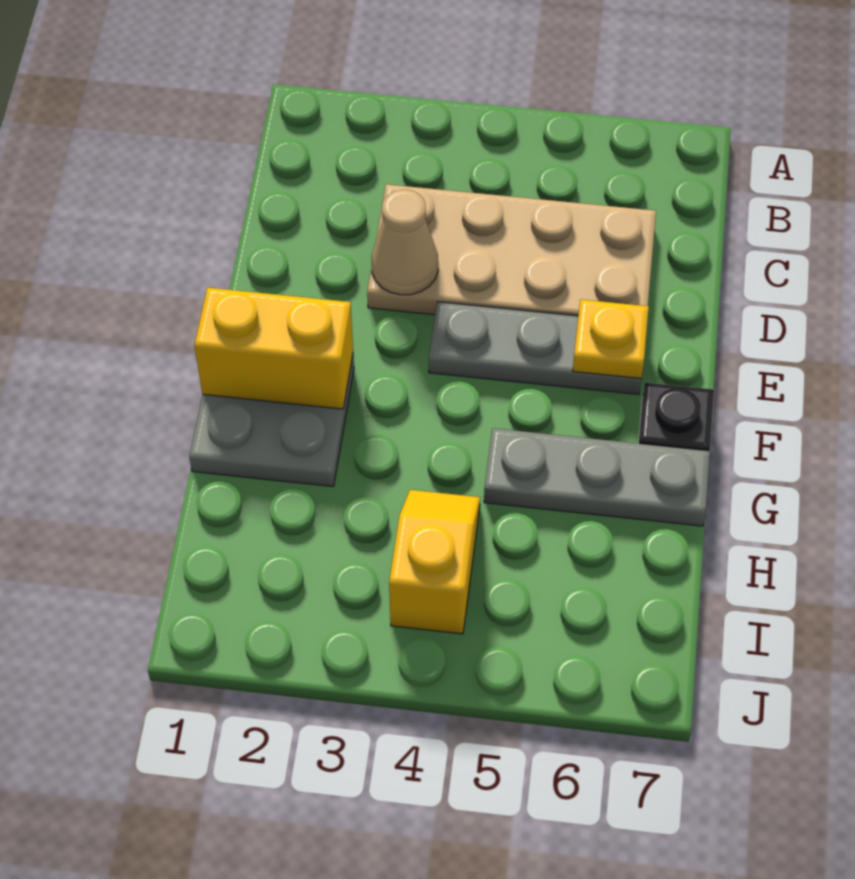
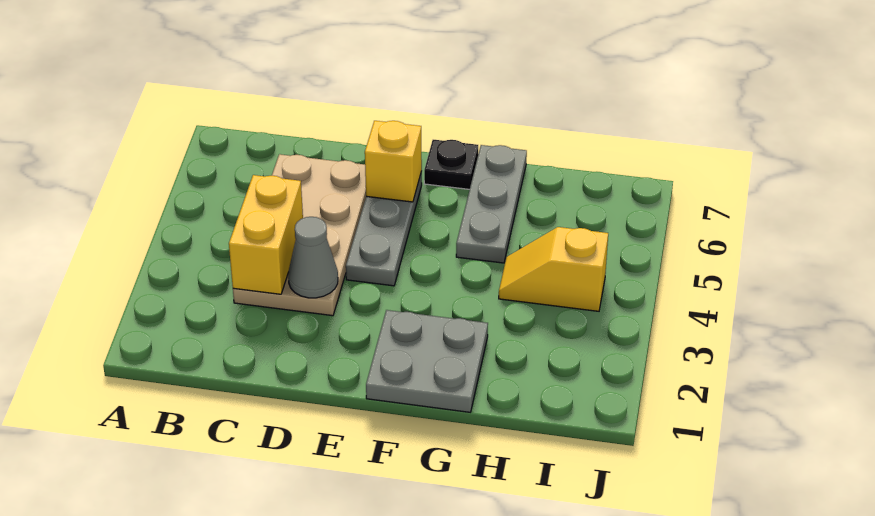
tan cone D3 level 2 -> grey cone D3 level 2
yellow plate E6 level 2 -> yellow brick E6 level 2
yellow brick F1:F2 level 2 -> yellow brick C3:C4 level 2

